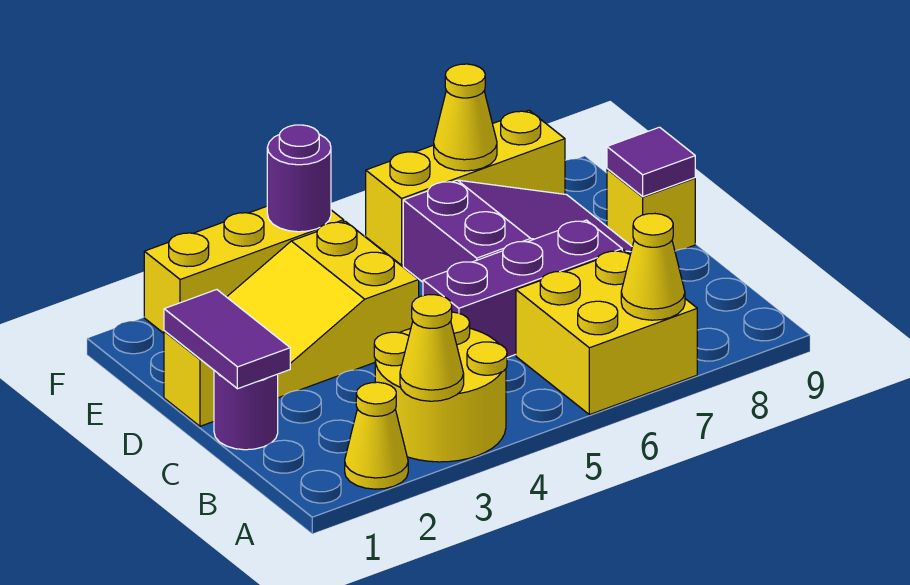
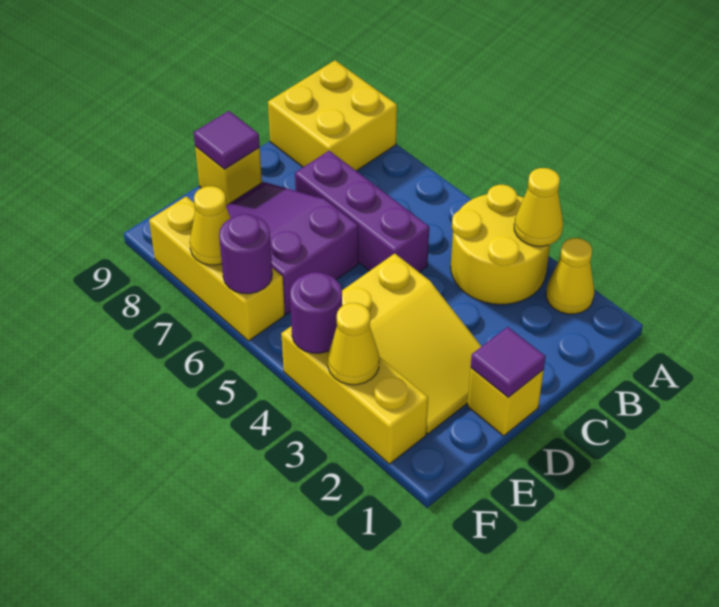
yellow brick A6:B7 level 1 -> yellow brick A8:B9 level 1
yellow cone A7 level 2 -> yellow cone F3 level 2
purple round brick C1 level 1 -> purple round brick F6 level 2
purple tile C1:D1 level 2 -> purple tile D1 level 2

